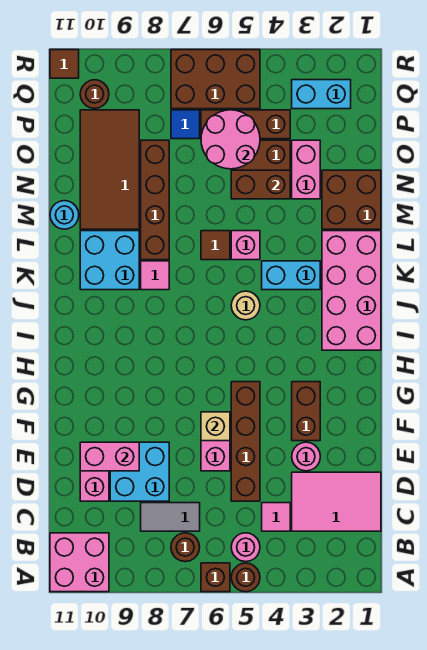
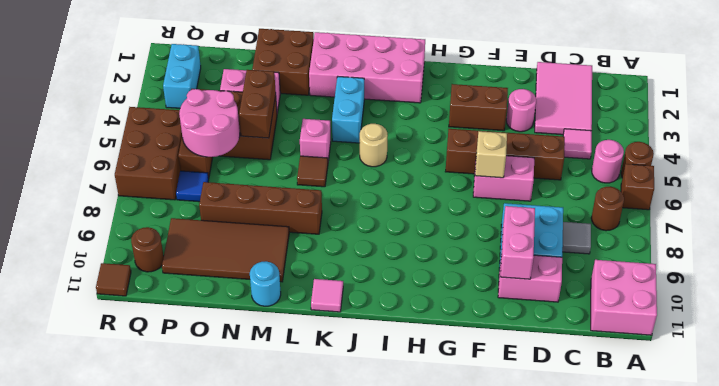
grey tile C7:C8 level 1 -> grey tile C8 level 1
pink tile K8 level 1 -> pink tile K11 level 1
cyan brick K9:L10 level 1 -> none

